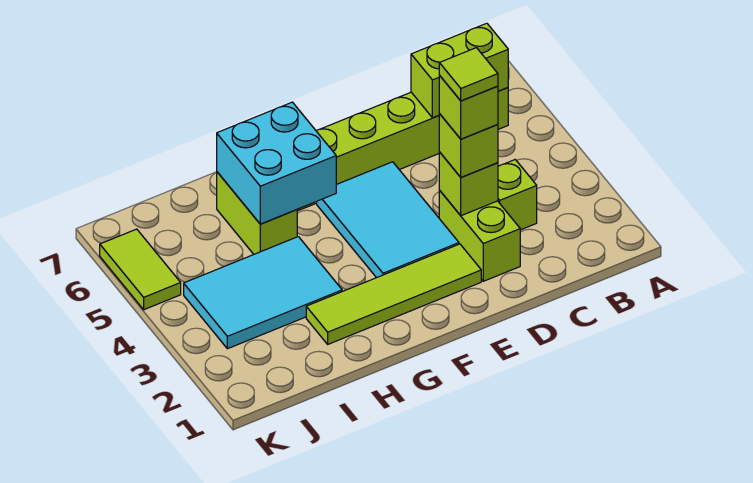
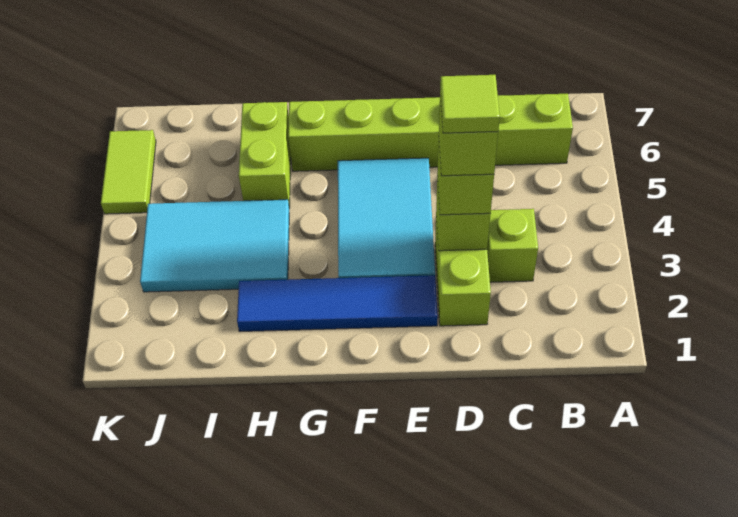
lime brick B6:C6 level 2 -> none
lime tile E2:H2 level 1 -> blue tile E2:H2 level 1
cyan brick G5:H6 level 2 -> none

